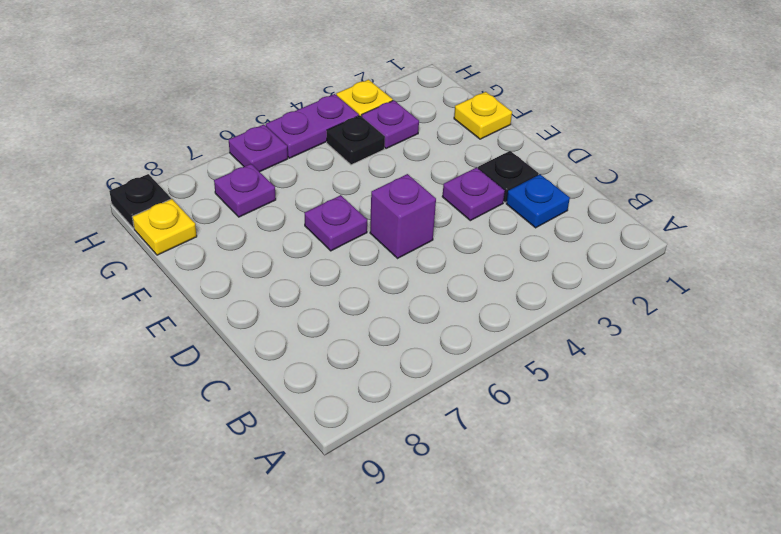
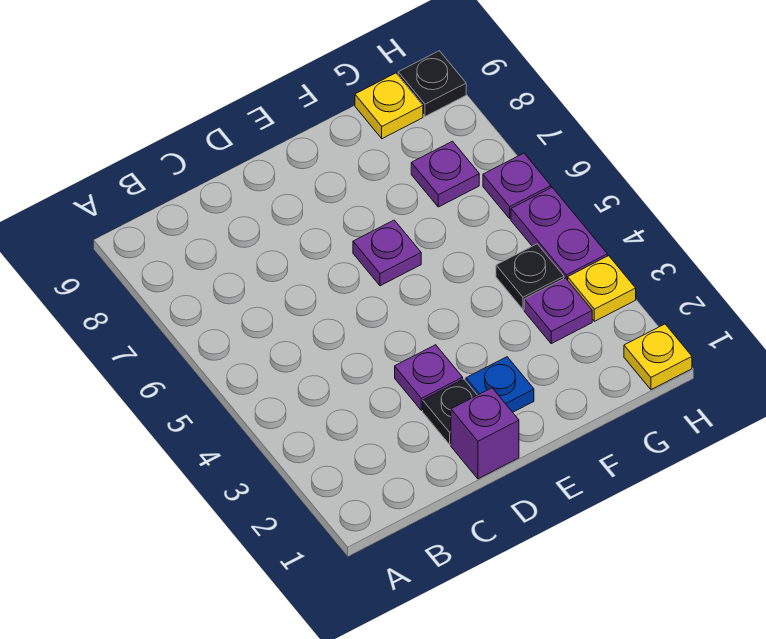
blue plate C2 level 1 -> blue plate E2 level 1
purple brick D5 level 1 -> purple brick D1 level 1
yellow plate F1 level 1 -> yellow plate H1 level 1

